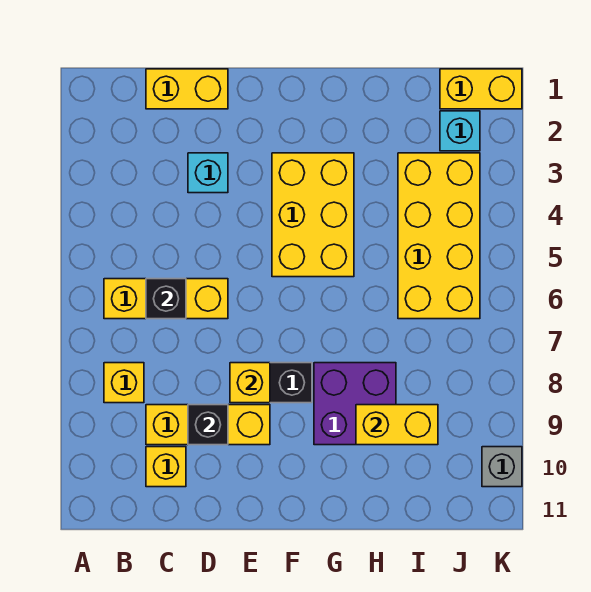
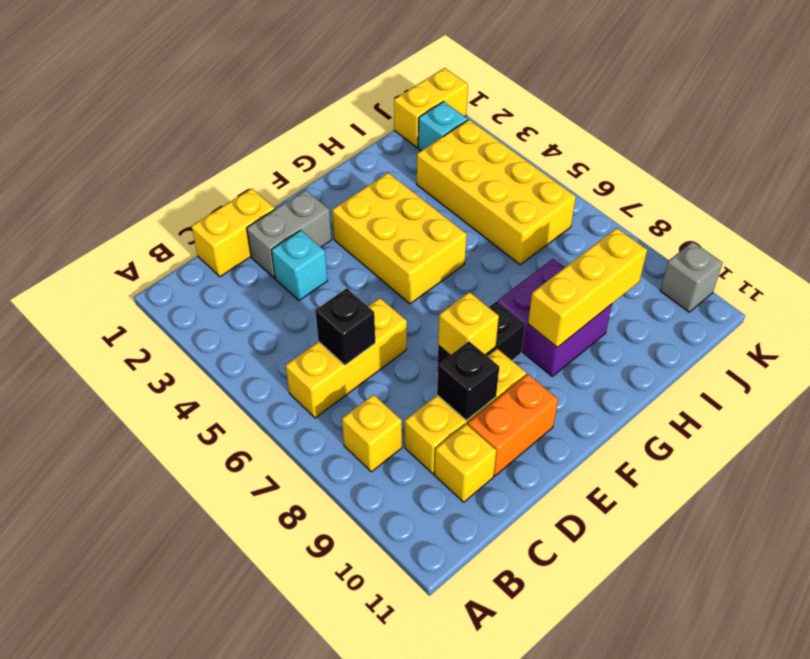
none -> grey brick D2:E2 level 1
none -> orange brick D10:E10 level 1
yellow brick H9:I9 level 2 -> yellow brick G9:I9 level 2

